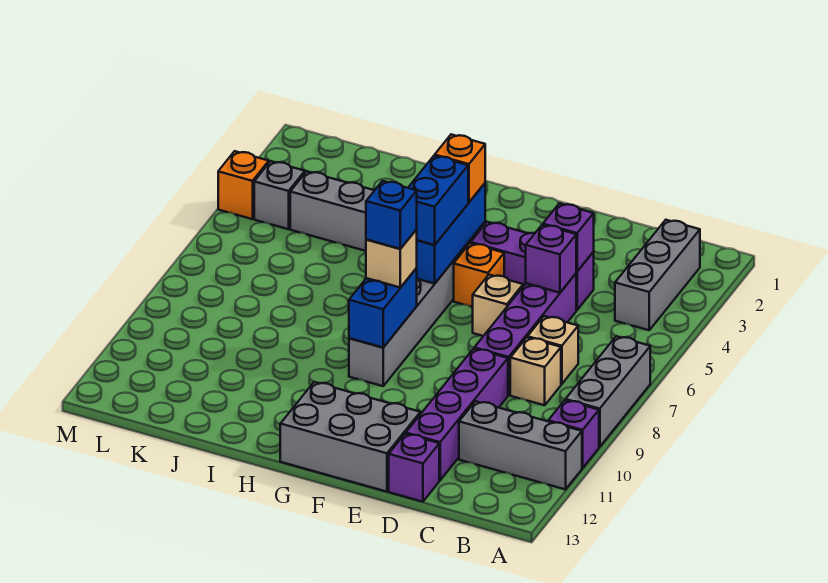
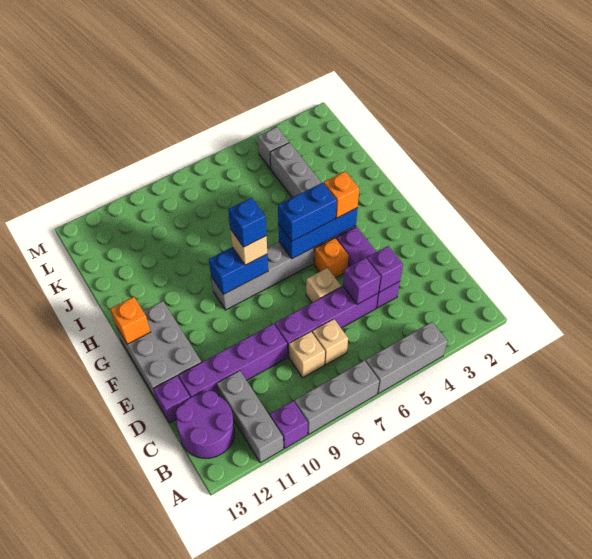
grey brick B2:B4 level 1 -> grey brick A4:A6 level 1
none -> purple round brick B12:C13 level 1
orange brick M4 level 1 -> orange brick G13 level 2

